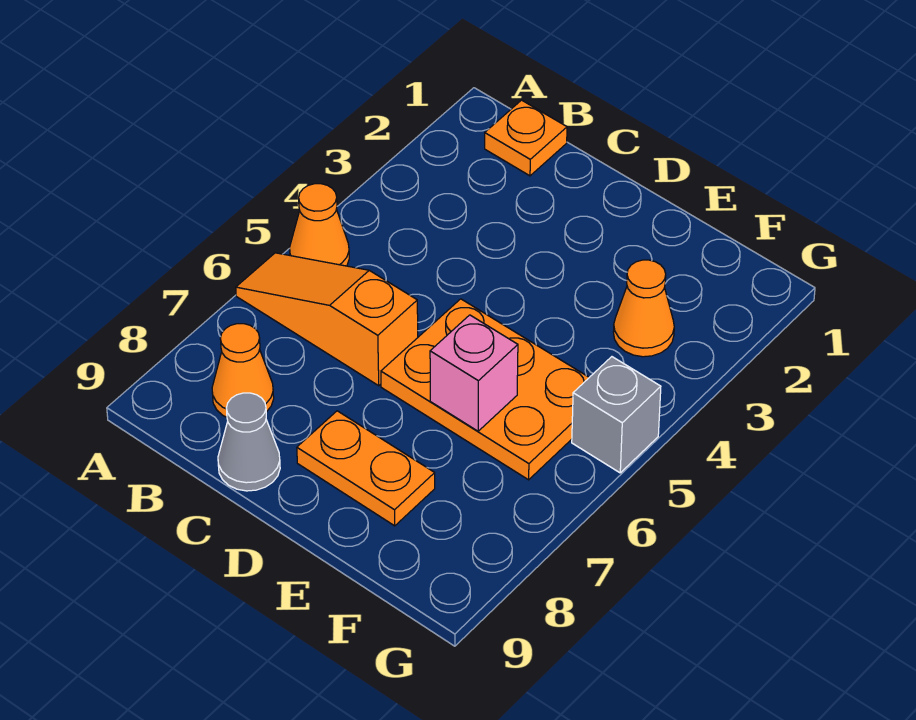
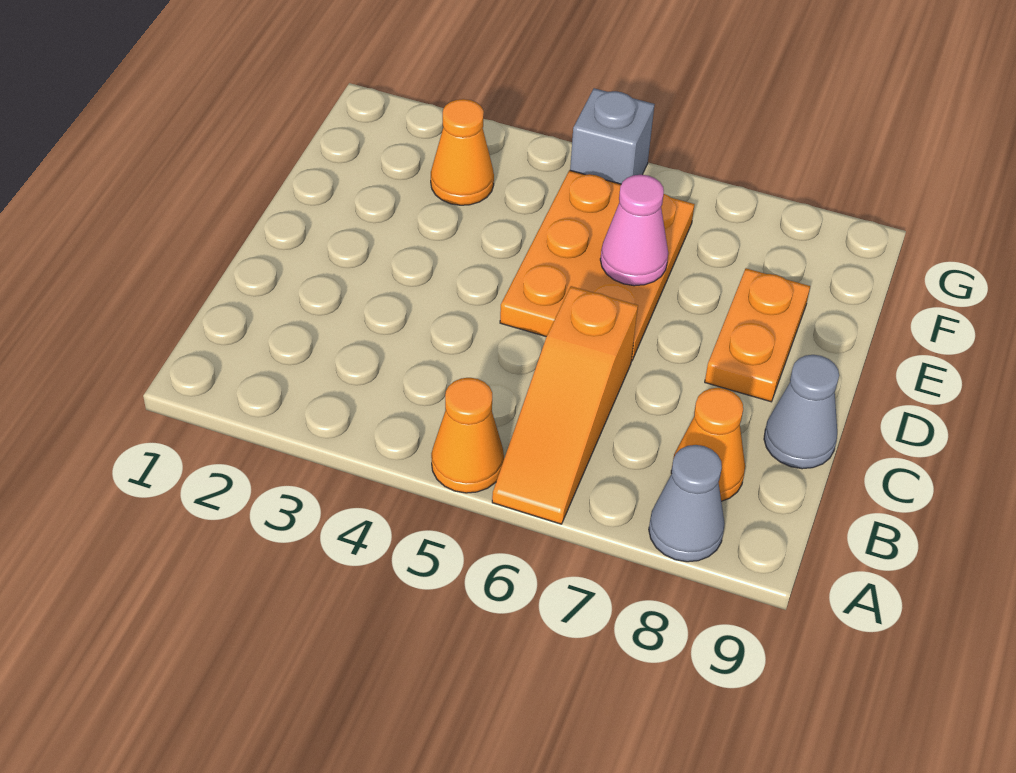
none -> grey cone A8 level 1
orange plate B1 level 1 -> none
pink brick E6 level 2 -> pink cone E6 level 2

